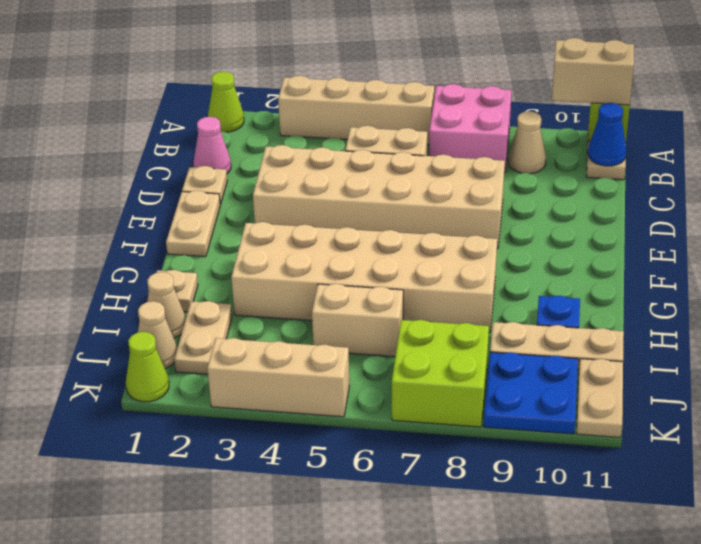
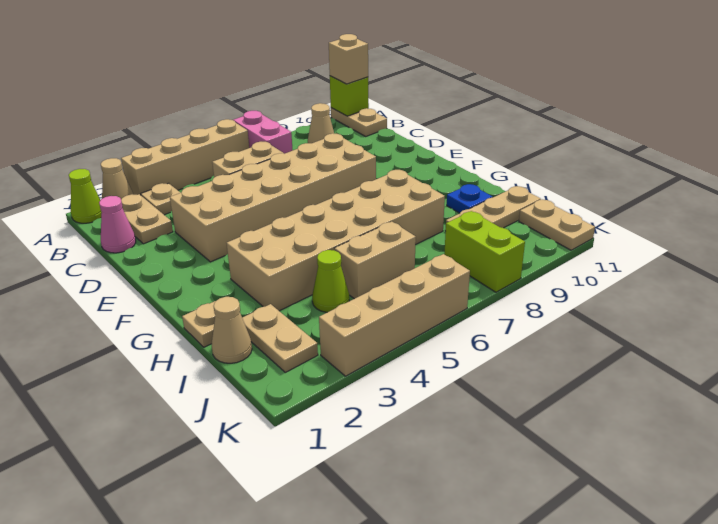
pink brick A7:B8 level 1 -> pink brick A7:B7 level 1
tan brick A10:A11 level 3 -> tan brick A11 level 3
blue cone B11 level 2 -> none
tan plate D1 level 1 -> tan plate B3 level 1
tan plate E1:F1 level 1 -> tan plate B2:C2 level 1
tan cone J1 level 1 -> tan cone A2 level 1
lime brick J7:K8 level 1 -> lime brick J8:K8 level 1
blue plate J9:K10 level 1 -> none
lime cone K1 level 1 -> lime cone I4 level 1
tan brick K3:K5 level 1 -> tan brick K3:K6 level 1

